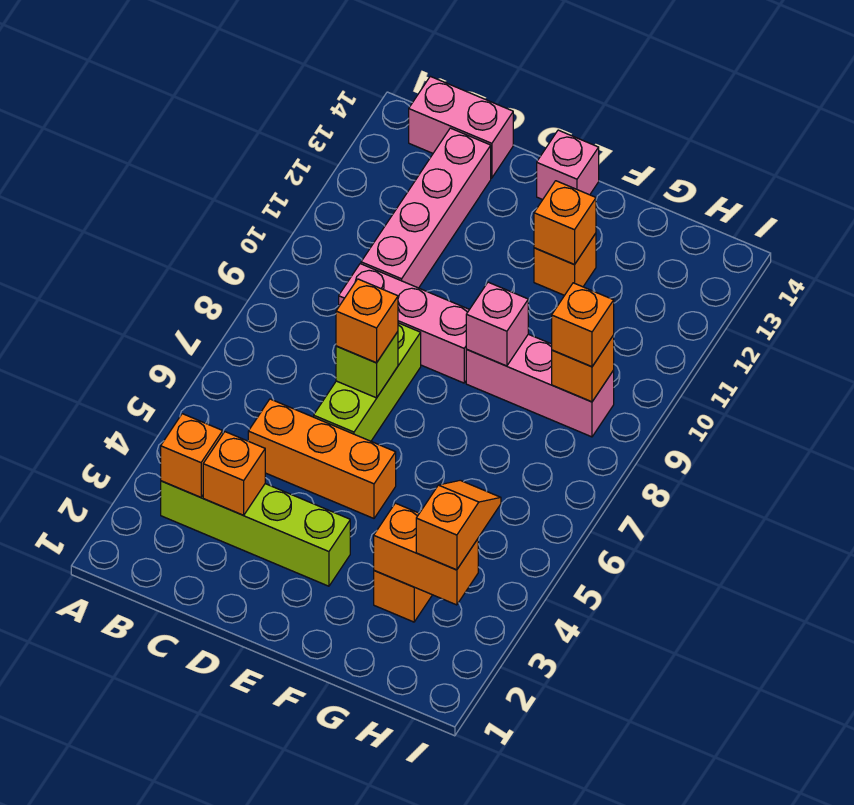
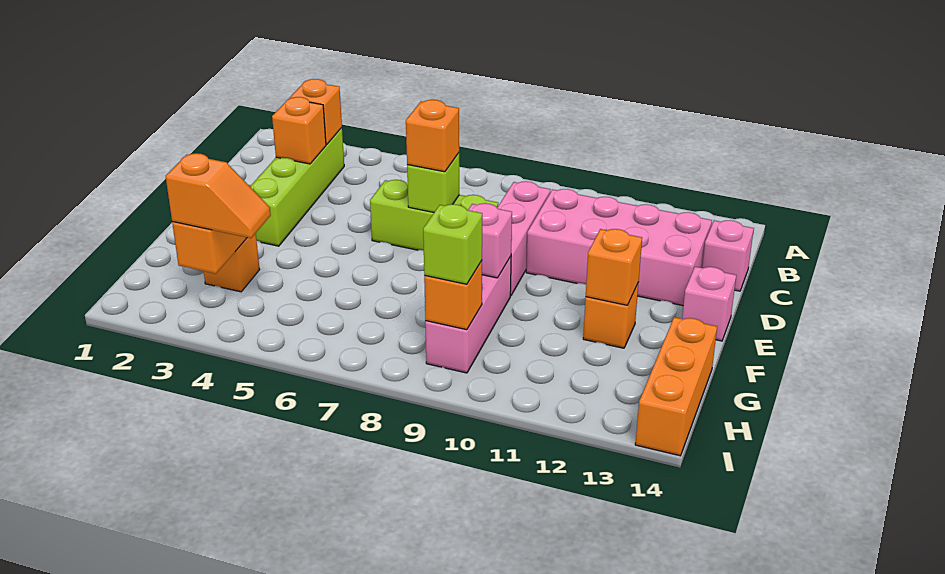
pink brick B14:C14 level 1 -> pink brick C14 level 1
orange brick C5:E5 level 1 -> orange brick G14:I14 level 1
pink brick C10:C13 level 1 -> pink brick C10:D13 level 1
orange brick H9 level 3 -> lime brick H9 level 3

